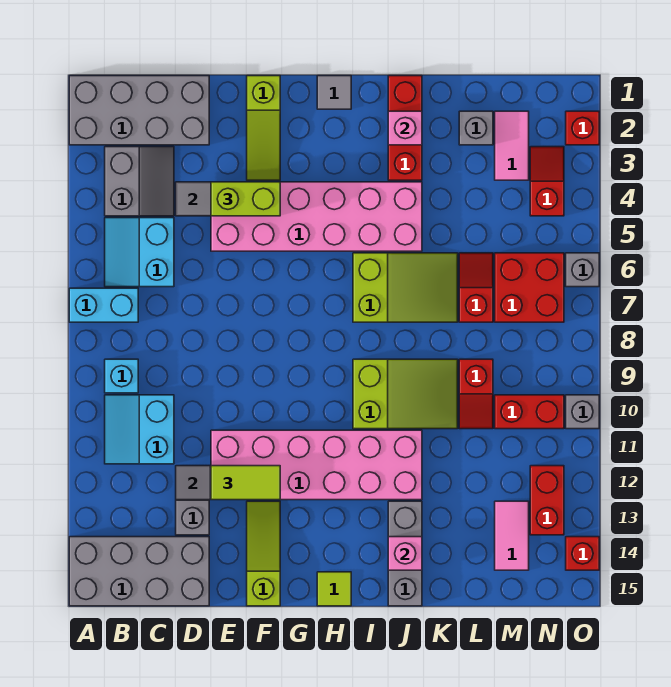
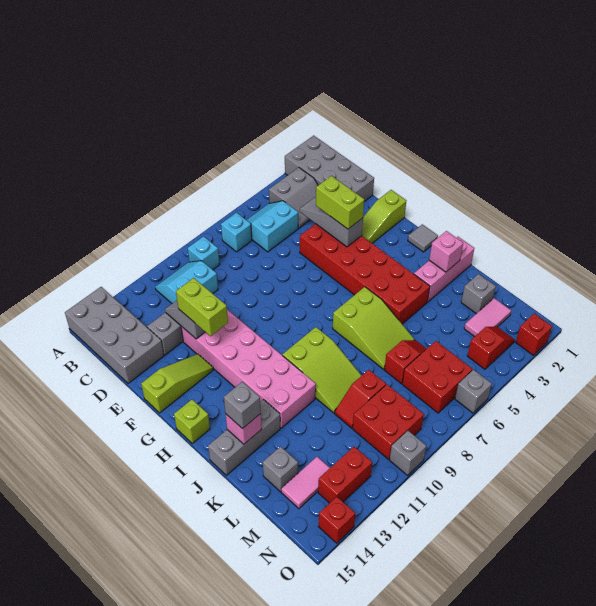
cyan brick A7:B7 level 1 -> cyan brick B7 level 1
pink brick E4:J5 level 1 -> red brick E4:J5 level 1
lime tile E12:F12 level 3 -> lime brick E12:F12 level 3
lime tile H15 level 1 -> lime brick H15 level 1
red brick J1:J3 level 1 -> pink brick J1:J3 level 1
none -> grey brick J14 level 3
none -> grey brick L14 level 1
red brick M10:N10 level 1 -> red brick M9:N10 level 1

